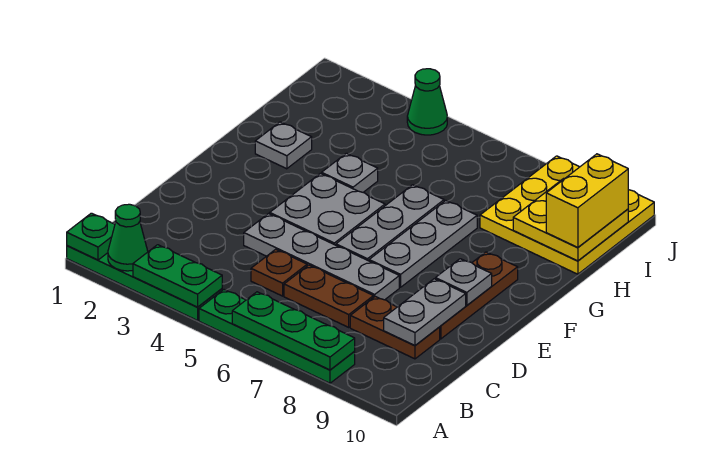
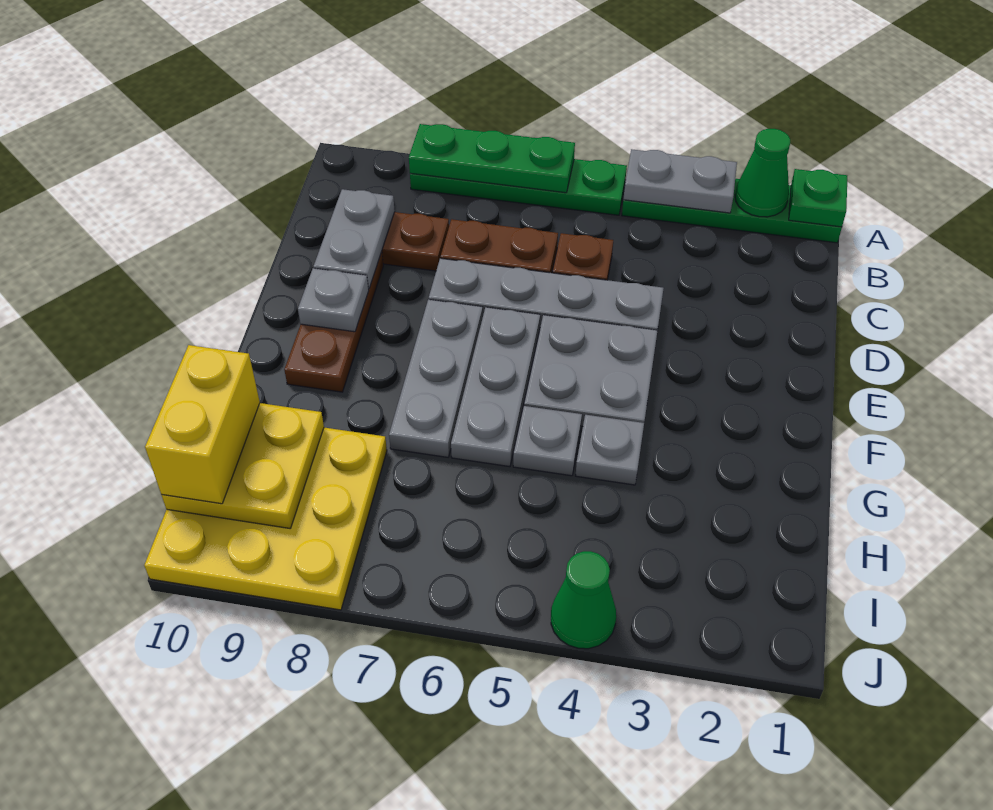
green plate A3:A4 level 2 -> grey plate A3:A4 level 2
grey plate G2 level 1 -> grey plate G5 level 1

